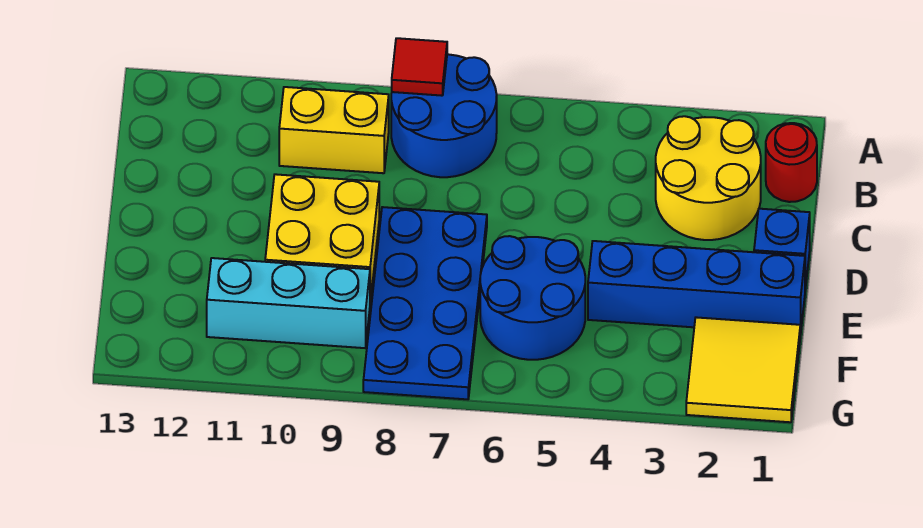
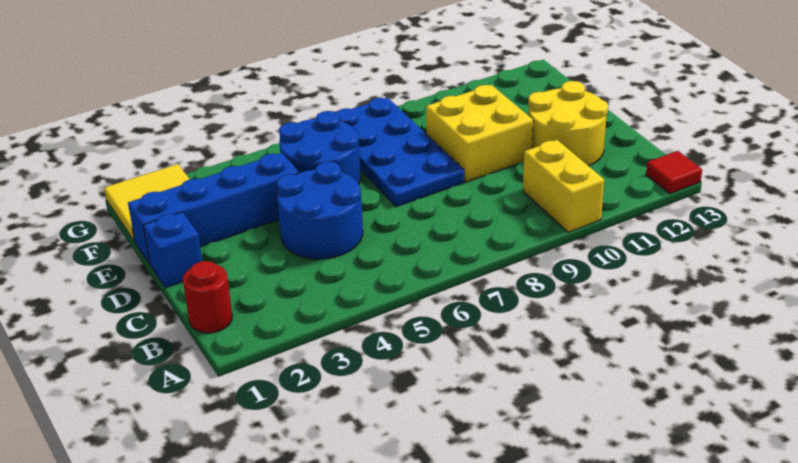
blue round brick A7:B8 level 1 -> blue round brick C4:D5 level 1
red tile A8 level 2 -> red tile A13 level 1
yellow round brick B2:C3 level 1 -> yellow round brick C11:D12 level 1
yellow brick B9:B10 level 1 -> yellow brick A10:B10 level 1
cyan brick F9:F11 level 1 -> none

